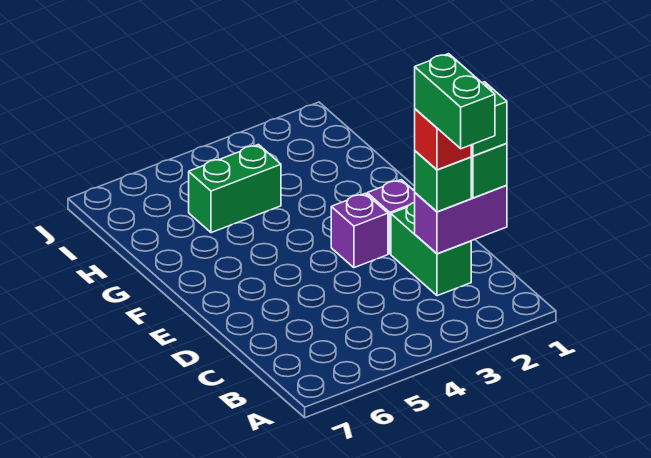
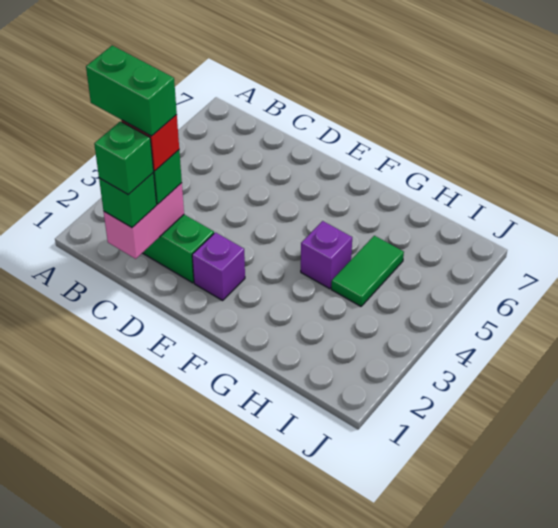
purple brick C1:C2 level 2 -> pink brick C1:C2 level 2
purple brick E3 level 1 -> purple brick G4 level 1
green brick H4:H5 level 1 -> green tile H4:H5 level 1

